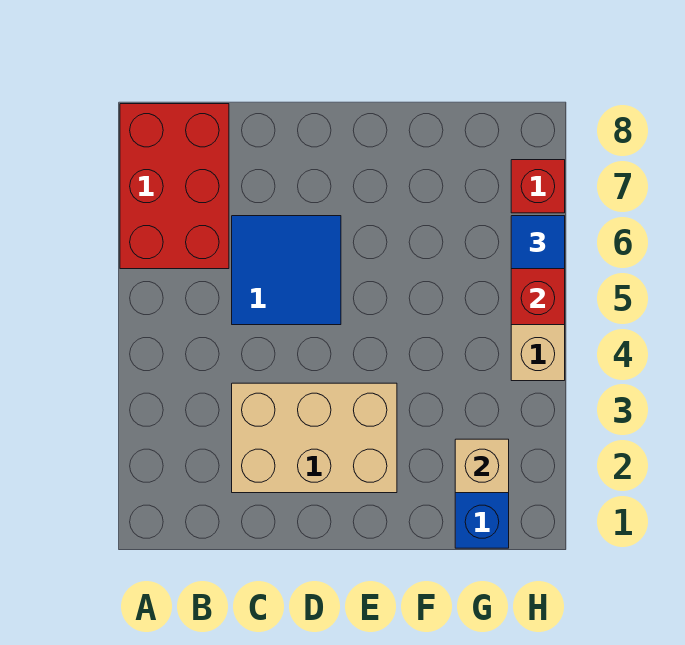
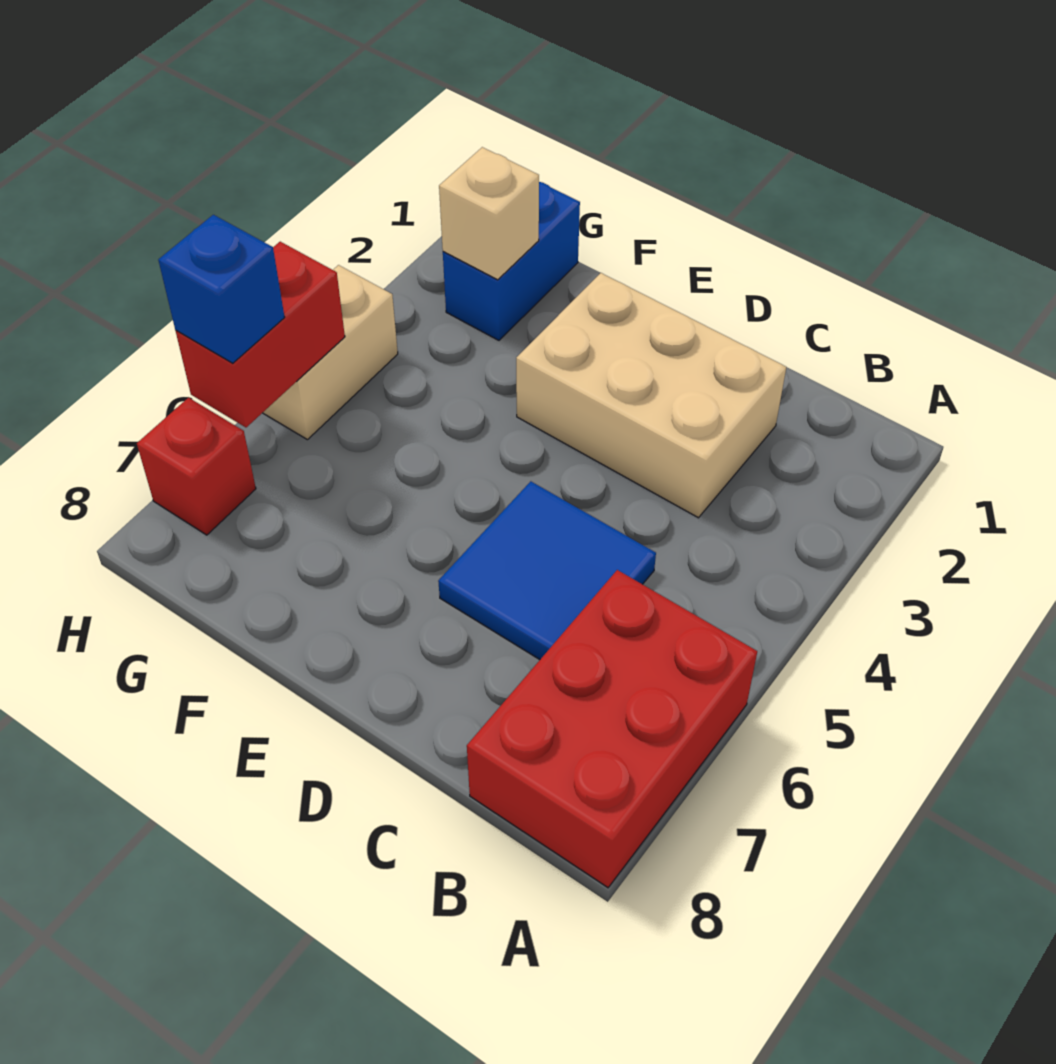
blue tile H6 level 3 -> blue brick H6 level 3

